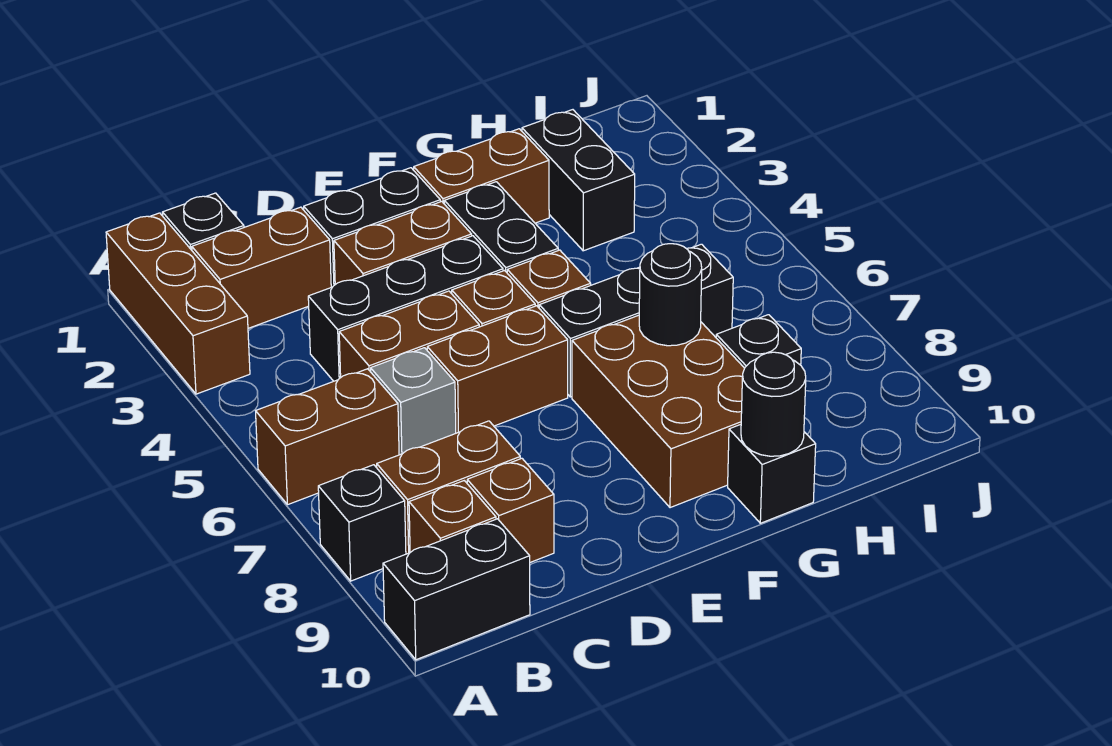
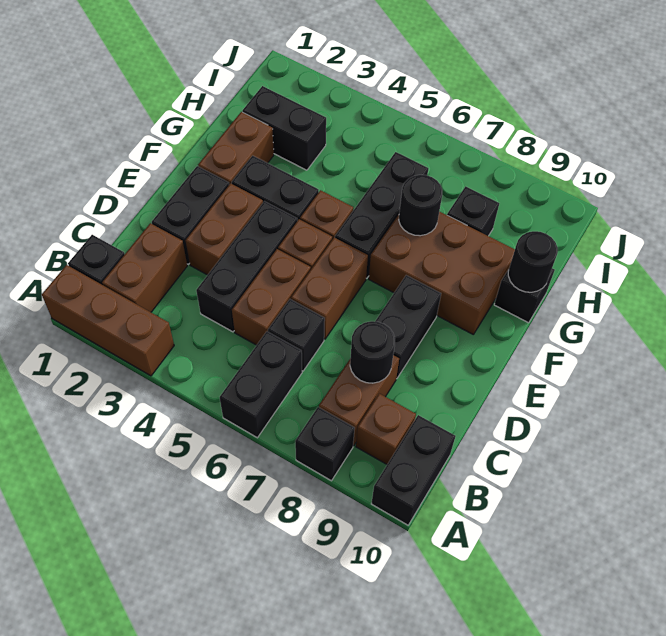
brown brick A6:B6 level 1 -> black brick A6:B6 level 1
grey brick C6 level 1 -> black brick C6 level 1
none -> black round brick C8 level 2
brown brick C9 level 1 -> none
none -> black brick D8:E8 level 1

